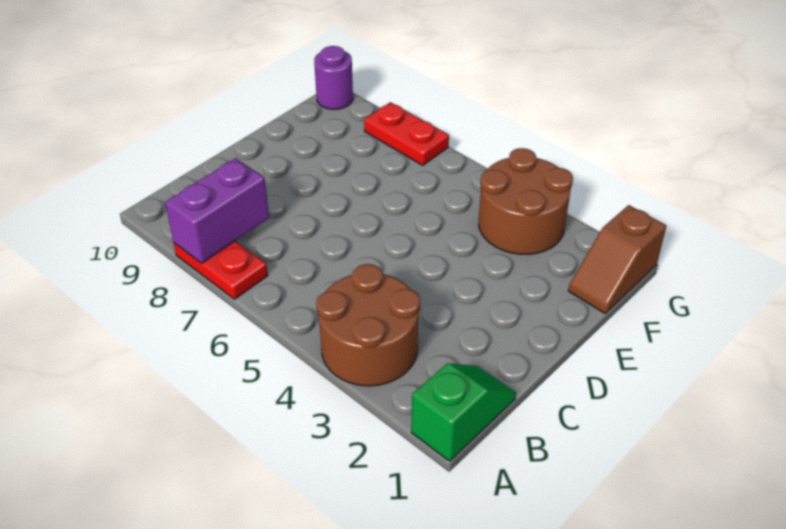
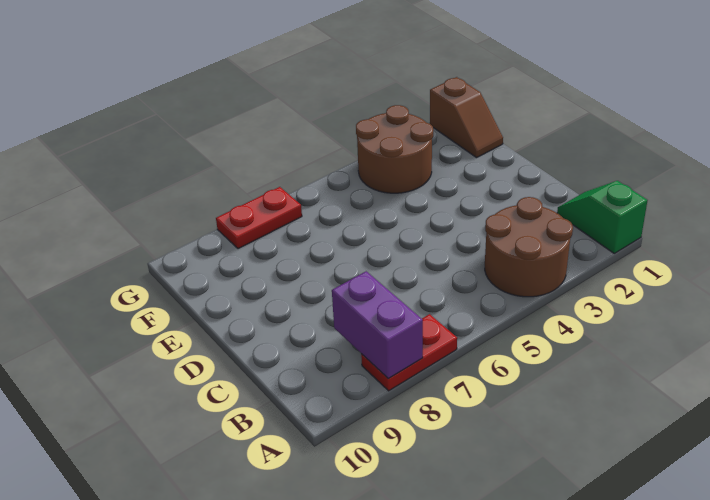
purple round brick G10 level 1 -> none

